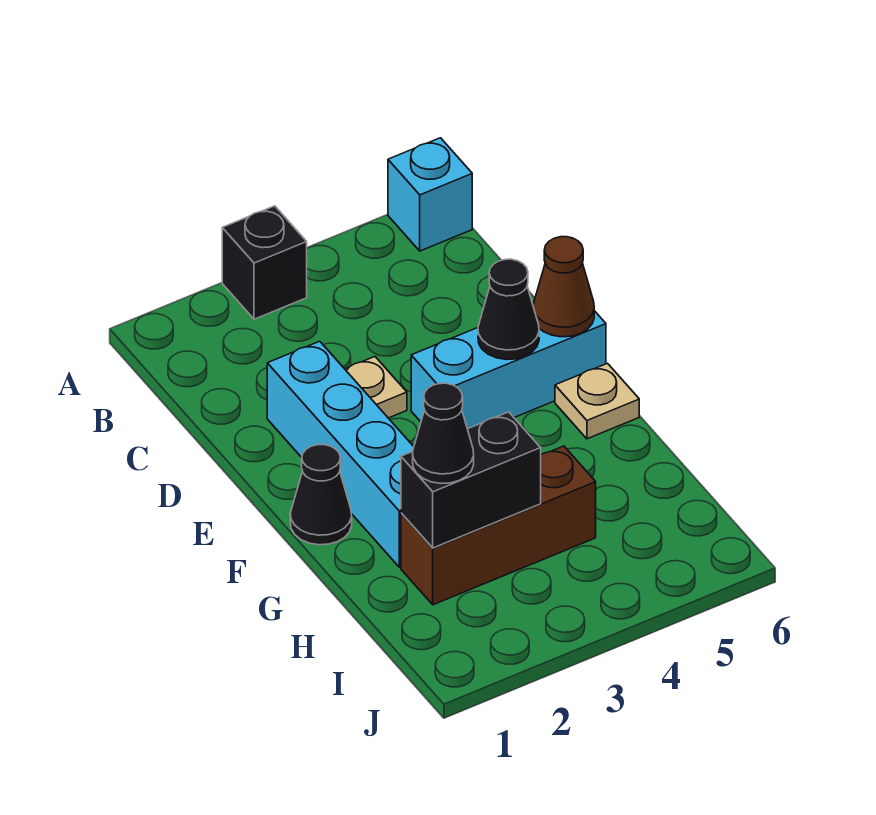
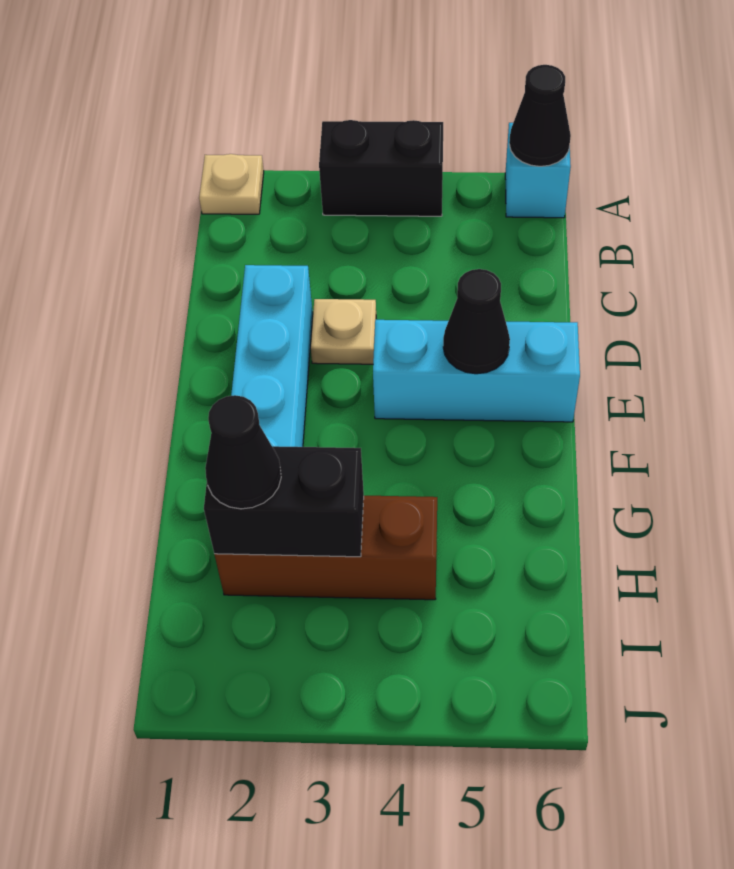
black brick A3 level 1 -> black brick A3:A4 level 1
brown cone E6 level 2 -> none
black cone F1 level 1 -> black cone A6 level 2
tan plate F6 level 1 -> tan plate A1 level 1

